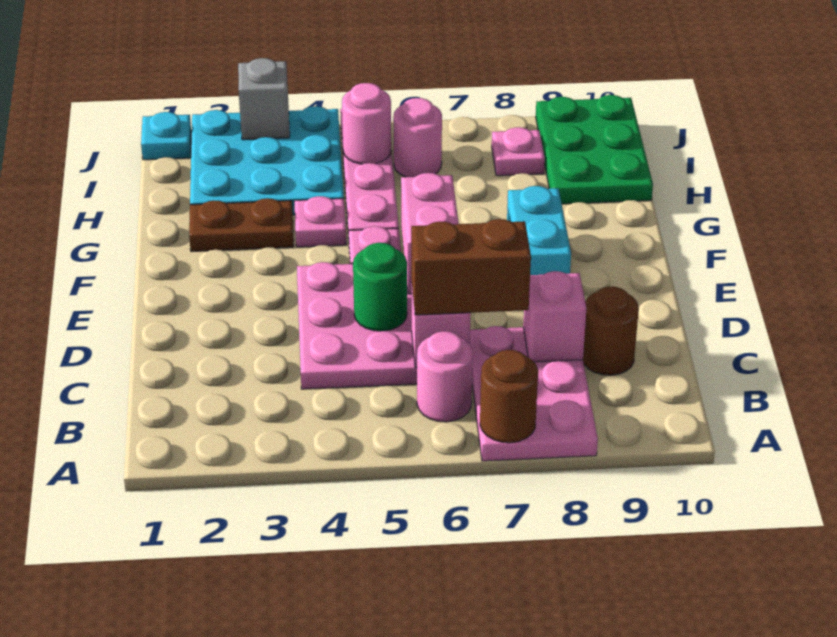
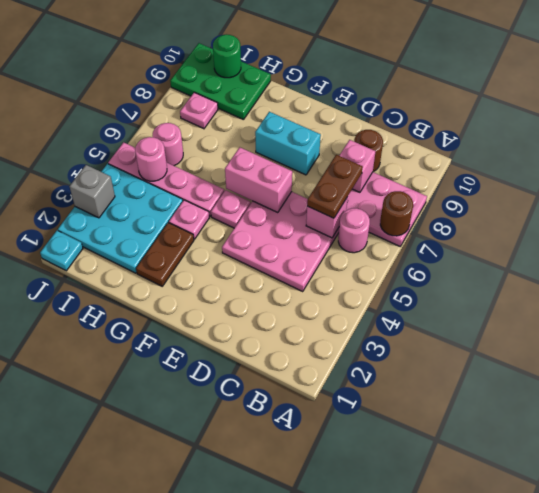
brown brick C6:C7 level 3 -> brown plate C6:C7 level 3
green round brick D5 level 2 -> green round brick I10 level 2

